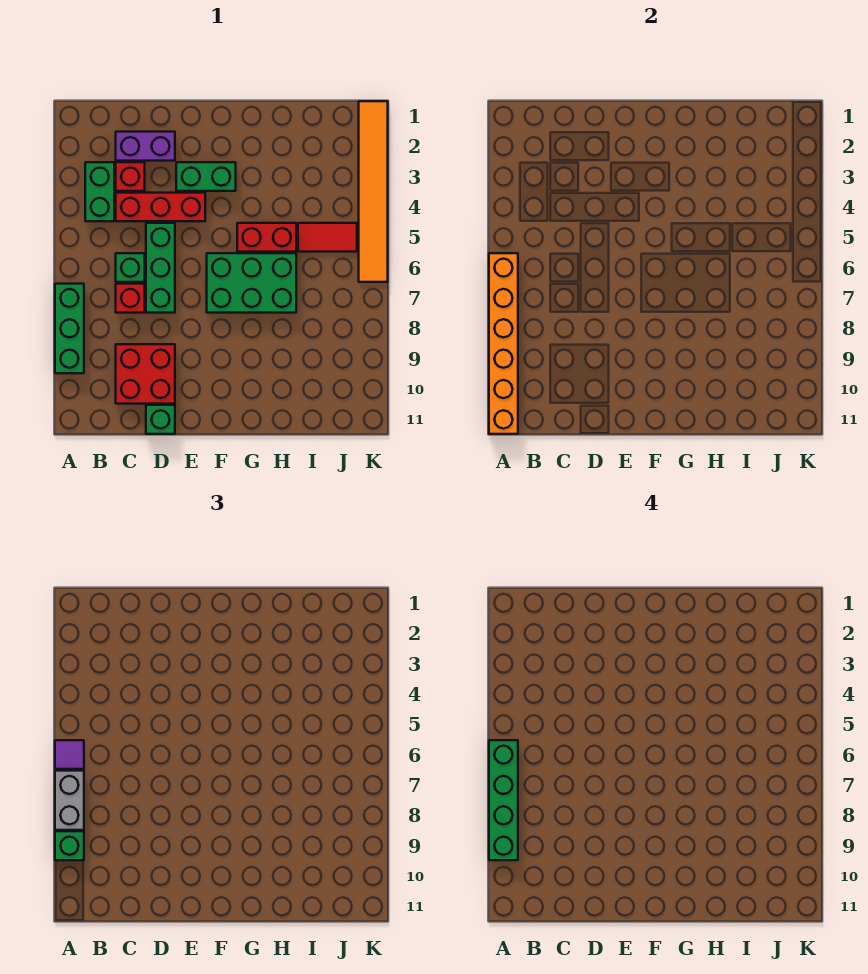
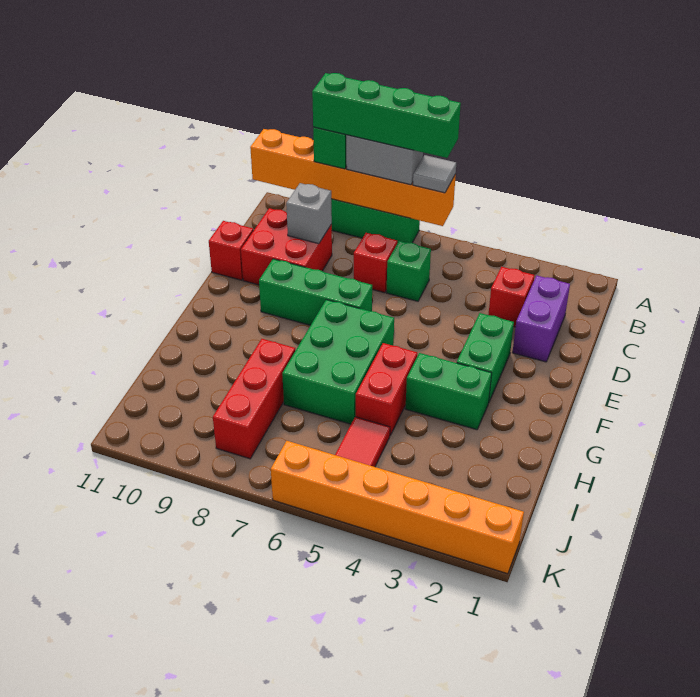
purple tile A6 level 3 -> grey tile A6 level 3
green brick B3:B4 level 1 -> green brick G3:G4 level 1
red brick C4:E4 level 1 -> red brick H8:J8 level 1
none -> grey brick C9 level 2
green brick D5:D7 level 1 -> green brick E7:E9 level 1
green brick D11 level 1 -> red brick D11 level 1
orange tile K1:K6 level 1 -> orange brick K1:K6 level 1

